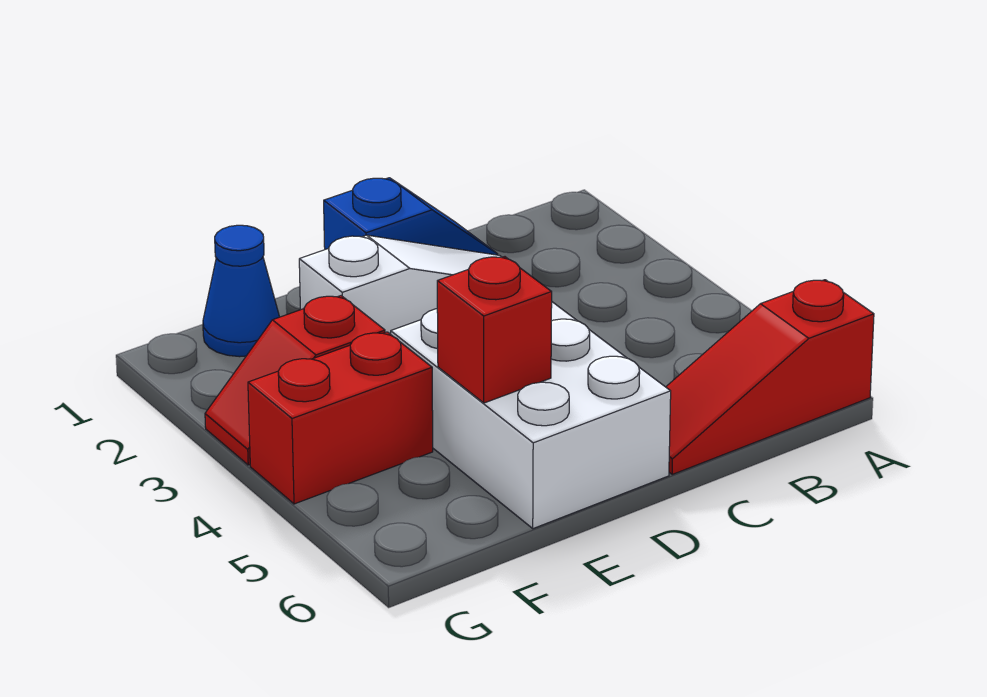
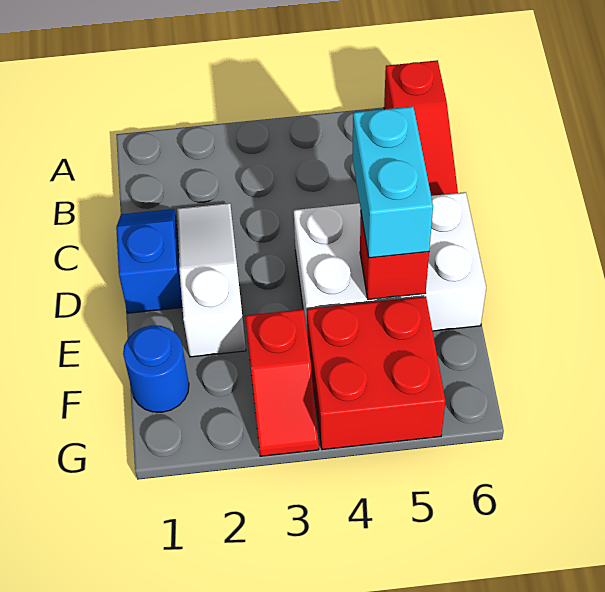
none -> cyan brick D5:E5 level 3
blue cone F1 level 1 -> blue round brick F1 level 1
red brick F4:G4 level 1 -> red brick F4:G5 level 1

